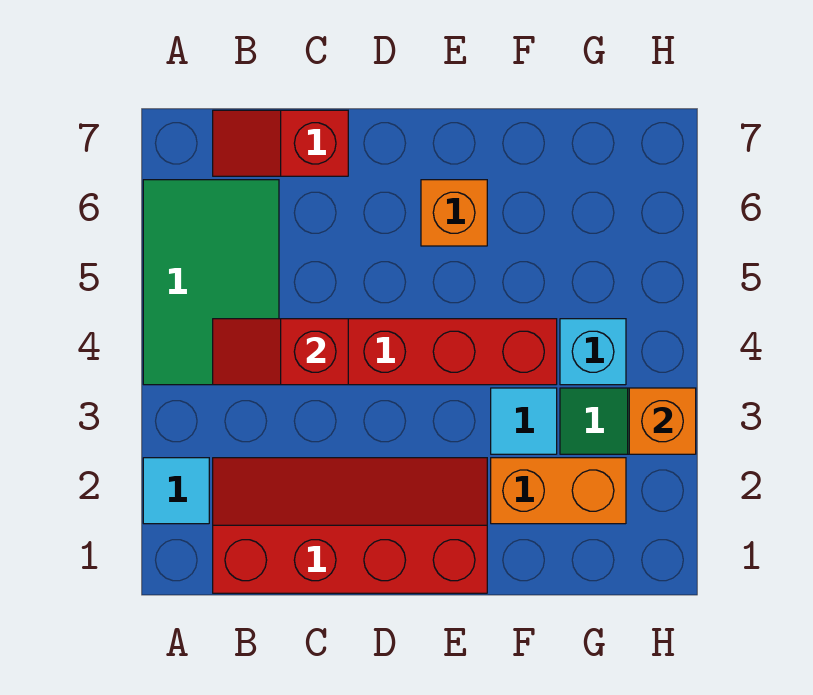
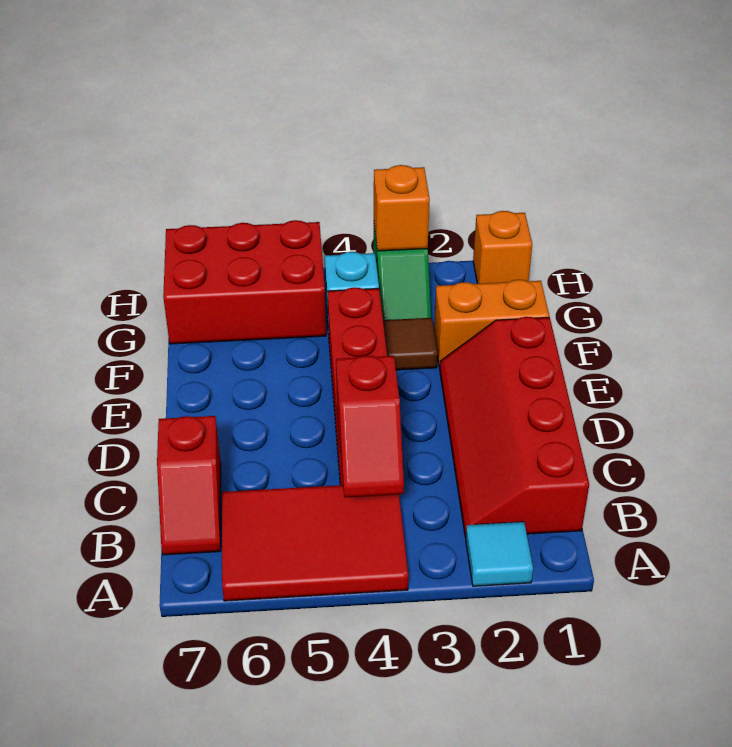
green tile A4:B6 level 1 -> red tile A4:B6 level 1
orange brick E6 level 1 -> orange brick H1 level 1
orange brick F2:G2 level 1 -> orange brick F1:F2 level 1
cyan tile F3 level 1 -> brown tile F3 level 1
none -> red brick G5:H7 level 1

